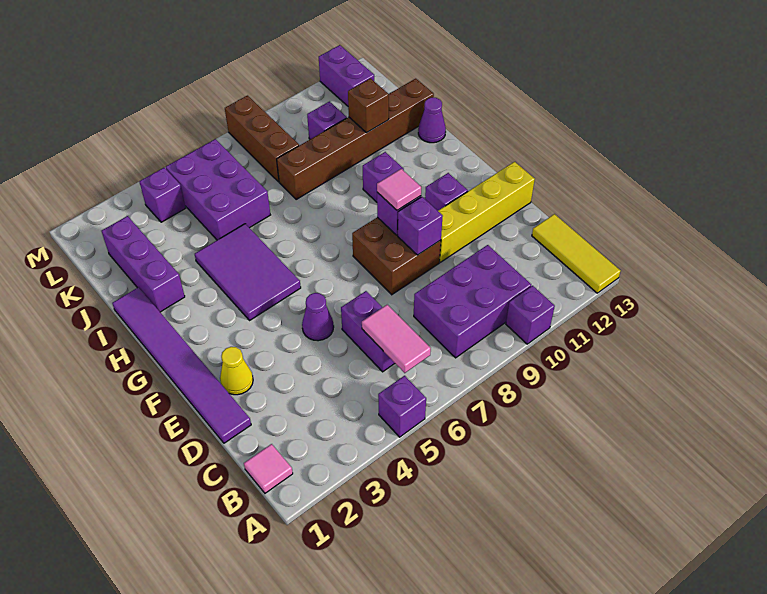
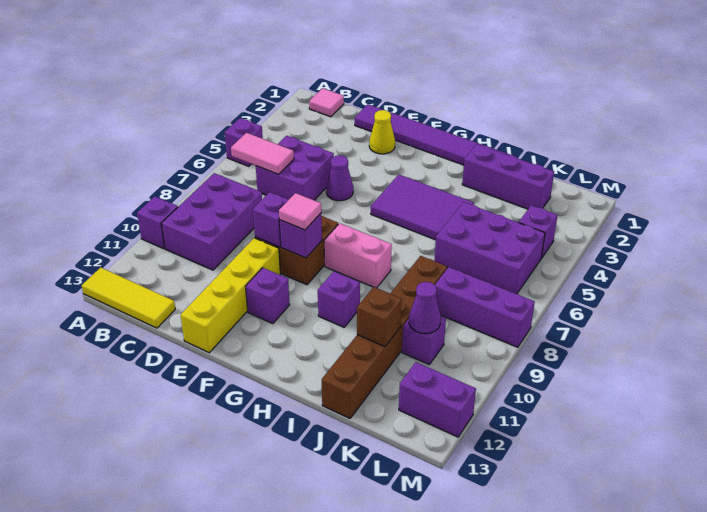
purple brick C6:D6 level 1 -> purple brick C5:D6 level 1
none -> pink brick G8:H8 level 1
purple cone I13 level 1 -> purple cone K10 level 2
brown brick K8:M8 level 1 -> purple brick K8:M8 level 1

